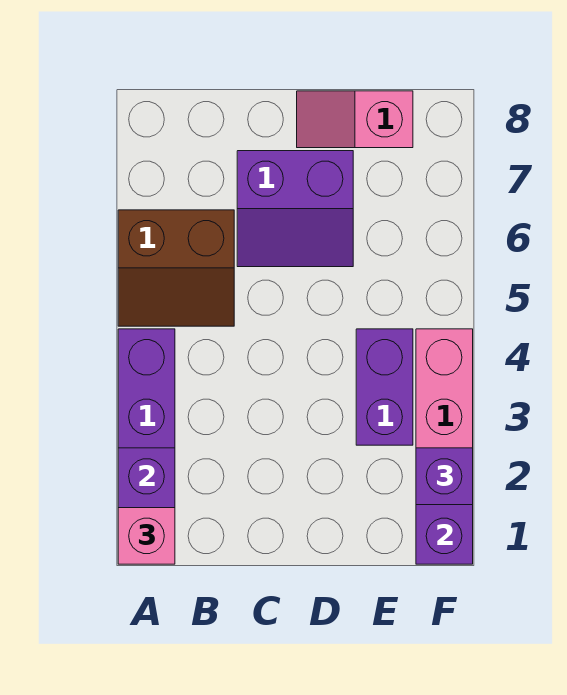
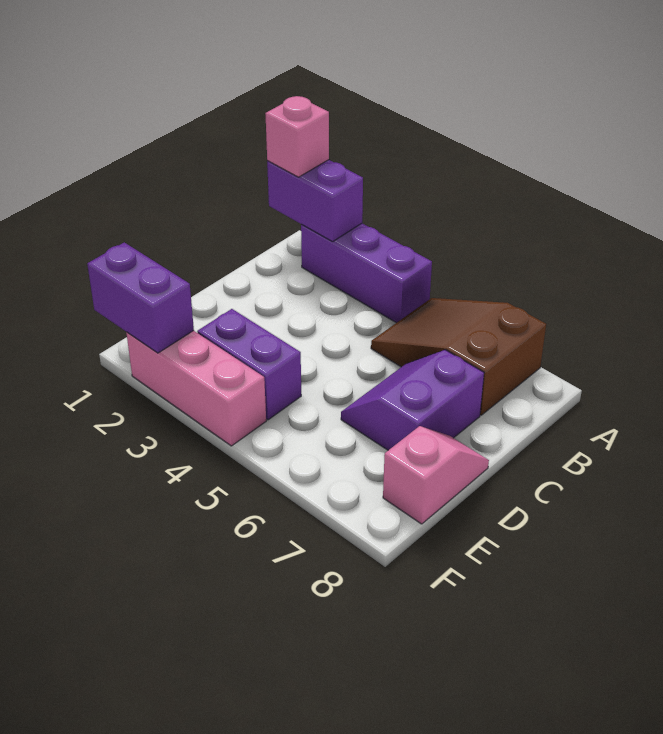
brown slope A5:B6 level 1 top 6 -> brown slope A5:B7 level 1 top 7
purple brick F2 level 3 -> none

